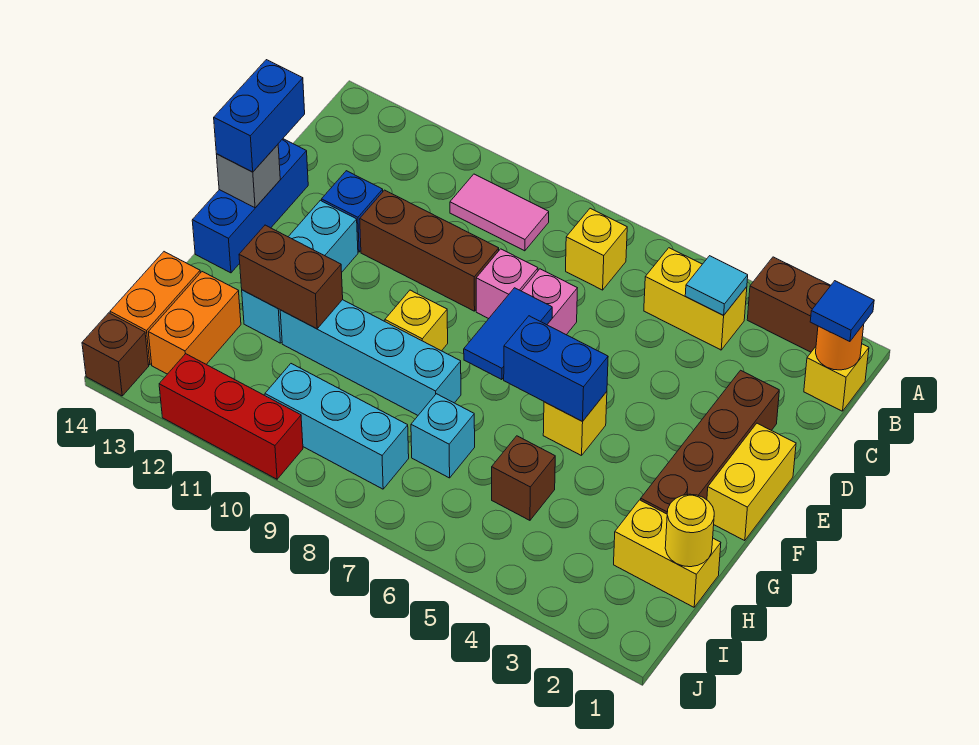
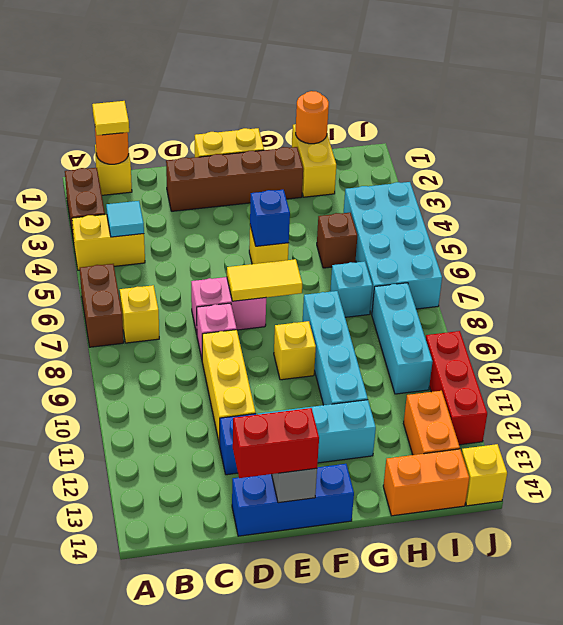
blue tile B1 level 3 -> yellow tile B1 level 3
yellow brick B4:B5 level 1 -> yellow brick A4:B4 level 1
pink tile B9:B10 level 1 -> none
brown brick D9:D11 level 1 -> yellow brick D9:D11 level 1
blue brick D14:E14 level 3 -> red brick D14:E14 level 3
blue tile E7:F7 level 2 -> yellow tile E7:F7 level 2
blue brick F5:F6 level 2 -> blue brick F5 level 2
brown brick G11:G12 level 2 -> brown brick A6:A7 level 1
yellow round brick H1 level 2 -> orange round brick H1 level 2
orange brick H13:I13 level 1 -> orange brick I12:I13 level 1
none -> cyan brick I4:J7 level 1
brown brick J14 level 1 -> yellow brick J14 level 1

